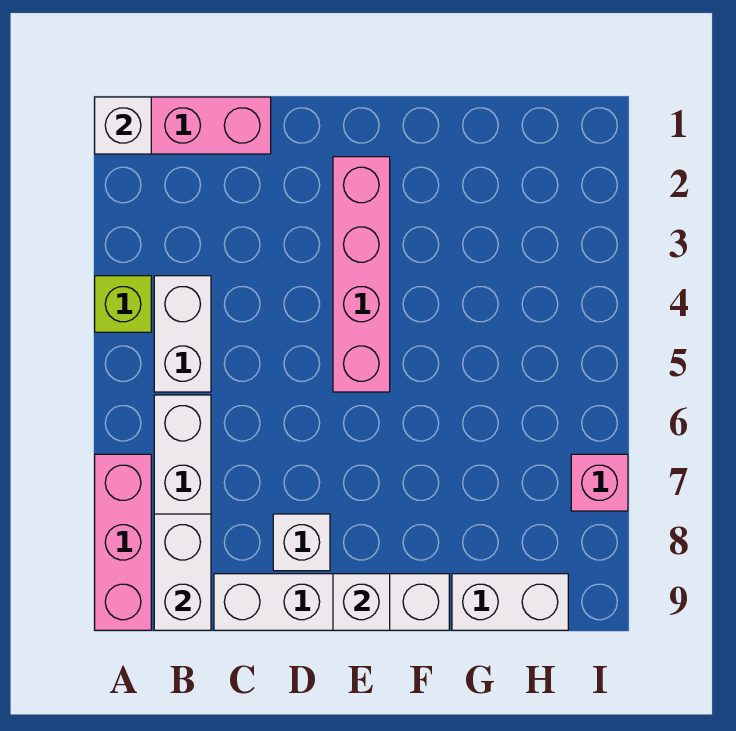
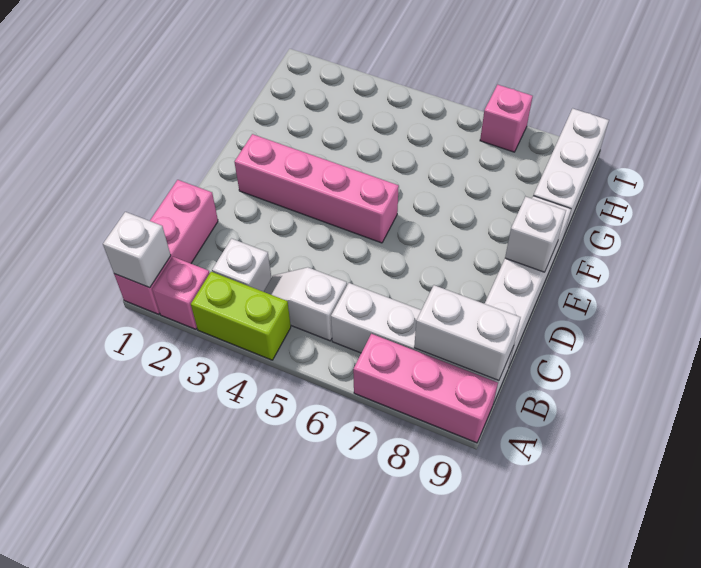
none -> pink brick A2 level 1
lime brick A4 level 1 -> lime brick A3:A4 level 1
white brick B4:B5 level 1 -> white slope B4:B5 level 1 top 5
white brick D8 level 1 -> white brick B3 level 1
white brick G9:H9 level 1 -> white brick G9:I9 level 1

